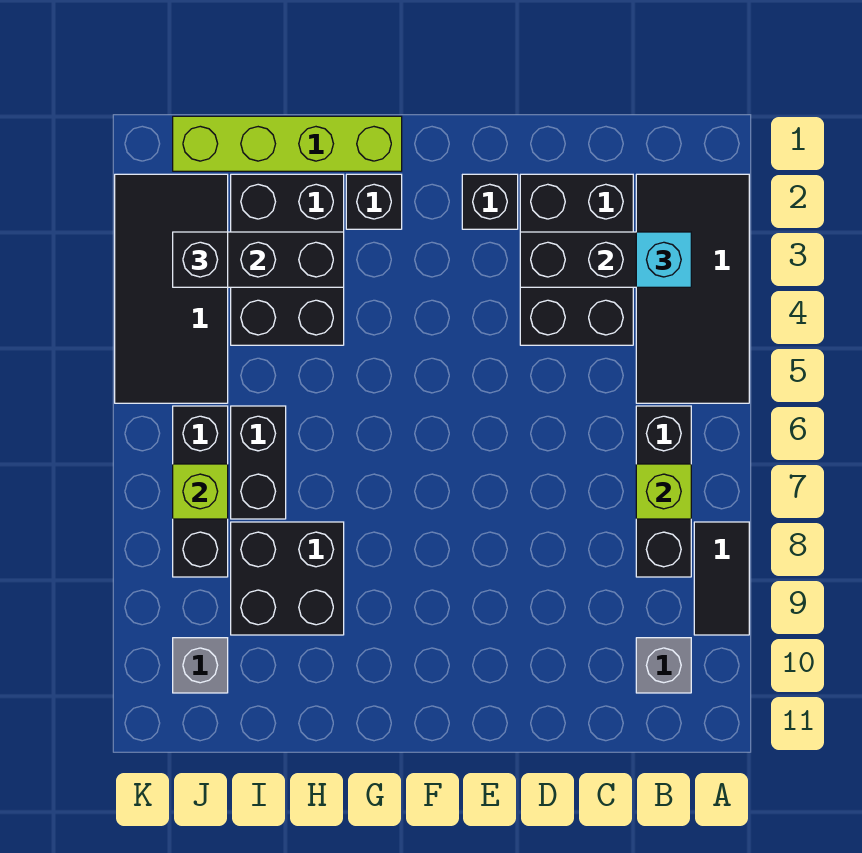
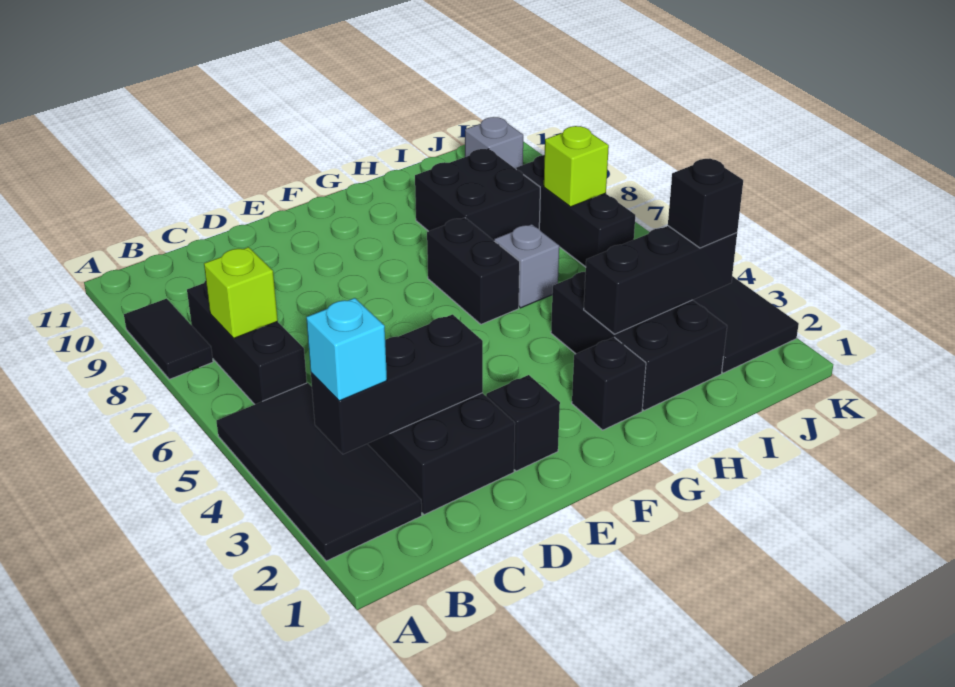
grey brick B10 level 1 -> grey brick H6 level 1
lime brick G1:J1 level 1 -> none
black brick I6:I7 level 1 -> black brick G6:G7 level 1

